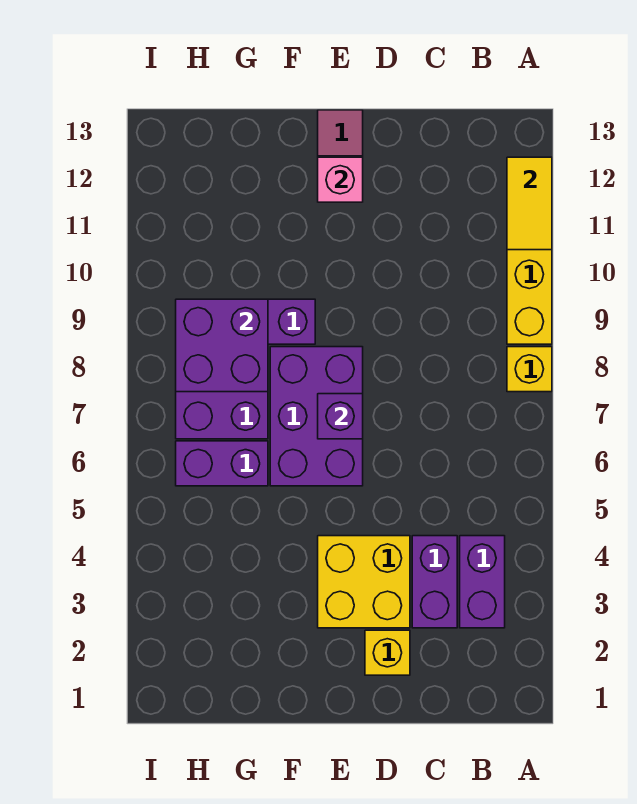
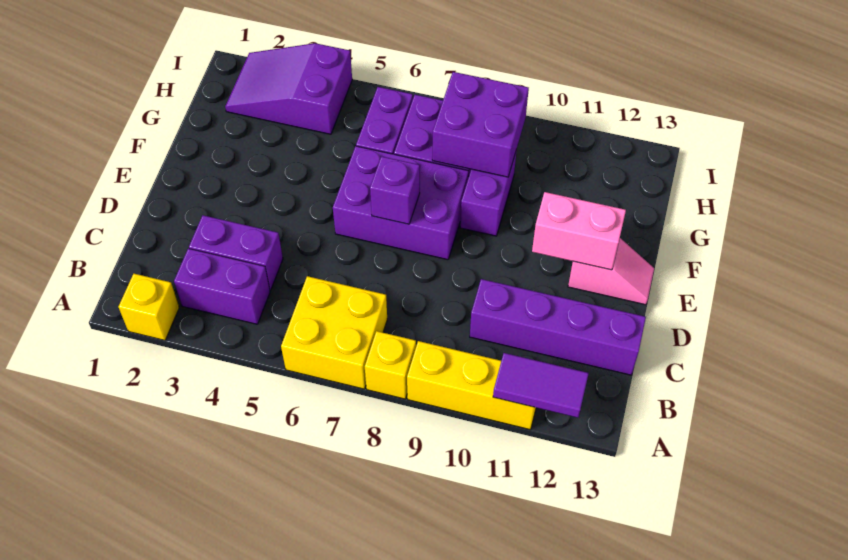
yellow tile A11:A12 level 2 -> purple tile A11:A12 level 2
none -> purple brick C10:C13 level 1
yellow brick D2 level 1 -> yellow brick A2 level 1
yellow brick D3:E4 level 1 -> yellow brick A6:B7 level 1
pink brick E12 level 2 -> pink brick E11:E12 level 2
none -> purple slope H2:I4 level 1 top 4

